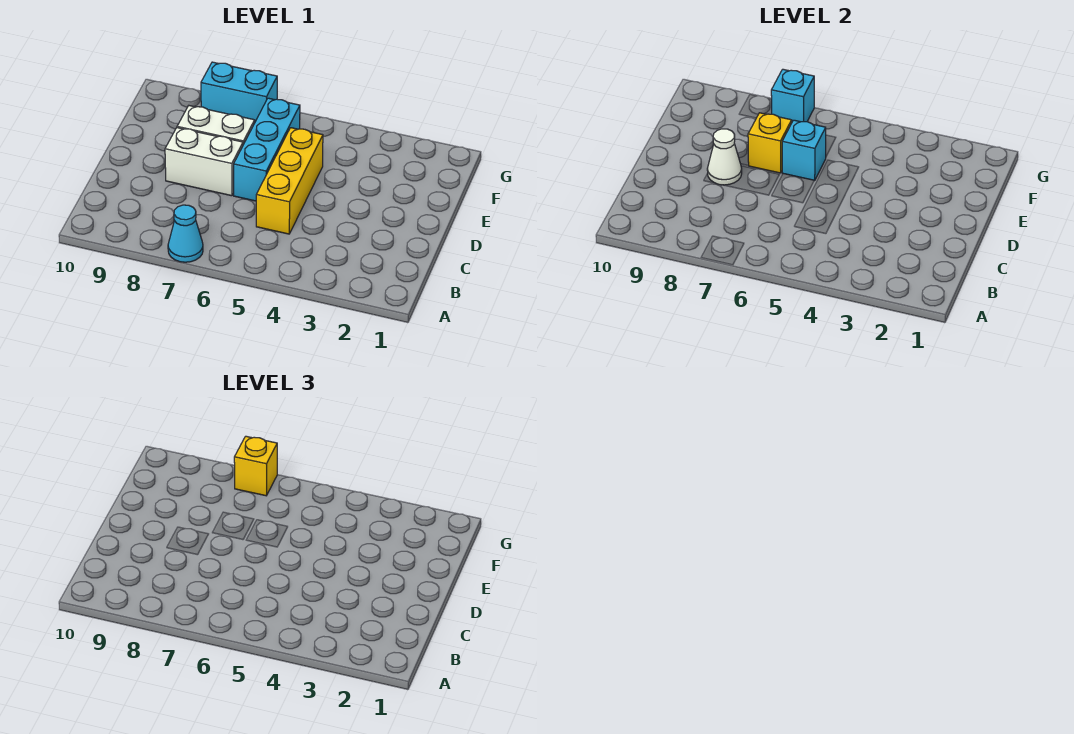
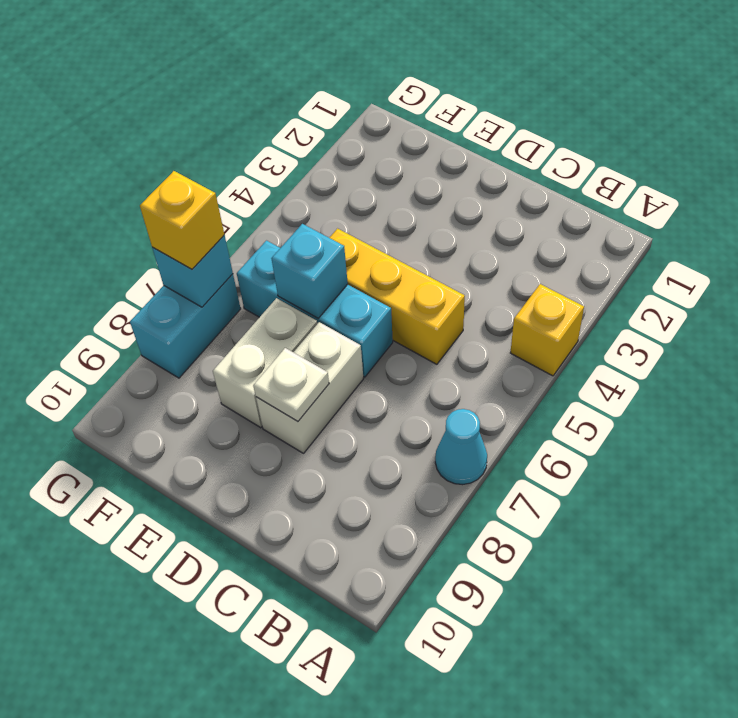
white cone D8 level 2 -> white plate D8 level 2
yellow brick E7 level 2 -> yellow brick A4 level 1

